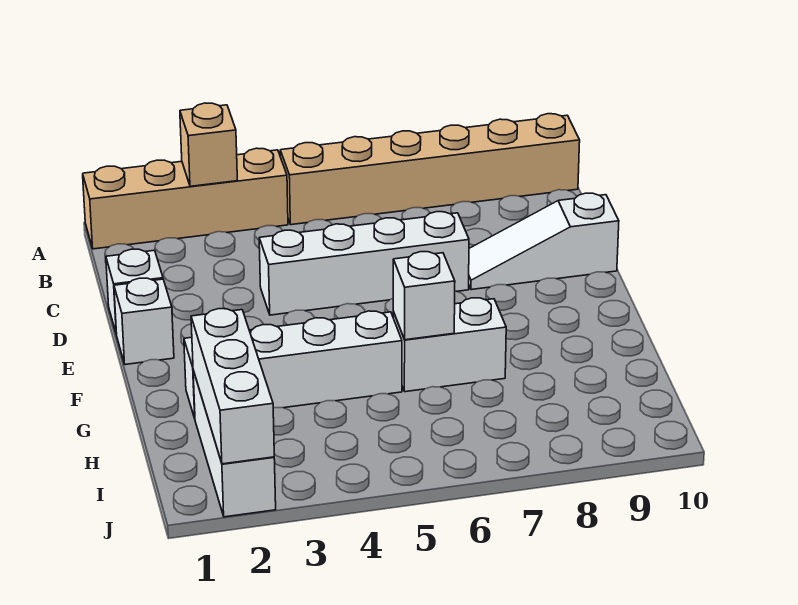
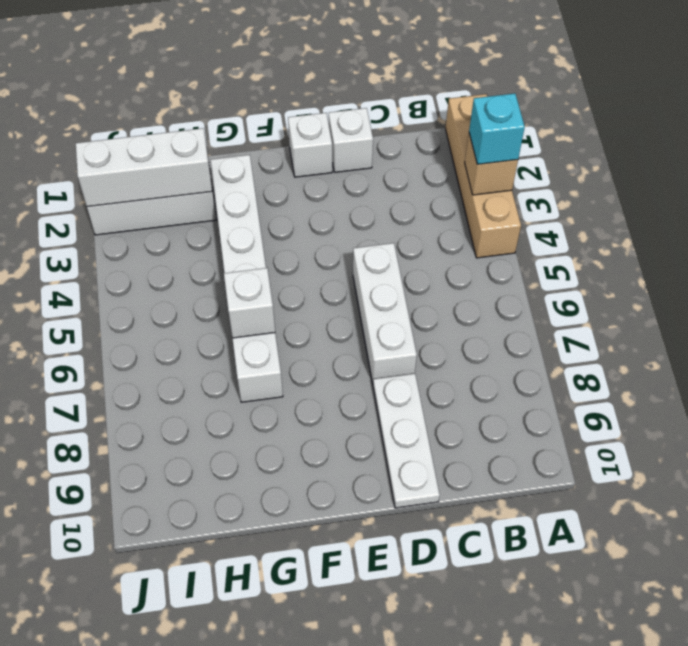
none -> cyan brick A3 level 3
tan brick A5:A10 level 1 -> none
white brick D4:D7 level 1 -> white brick D5:D7 level 1
white slope D8:D10 level 1 top 10 -> white plate D8:D10 level 1

